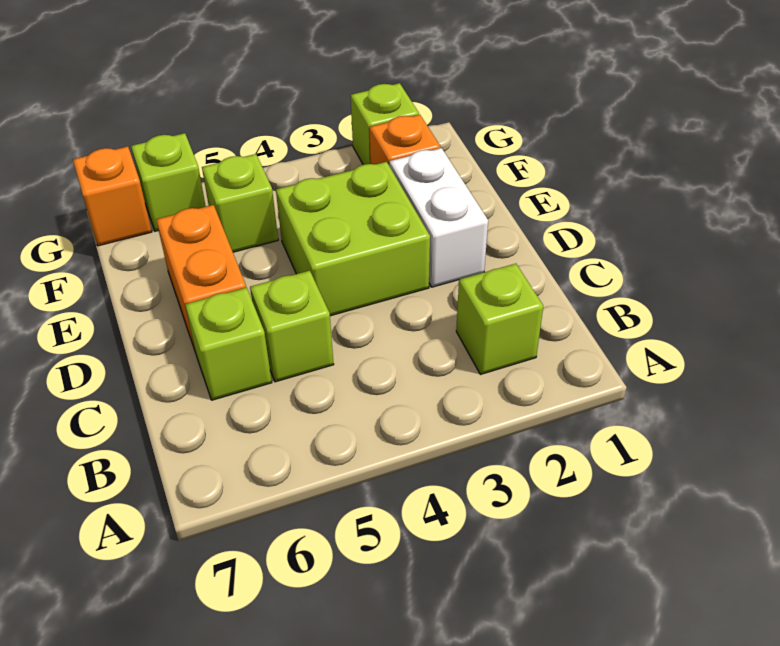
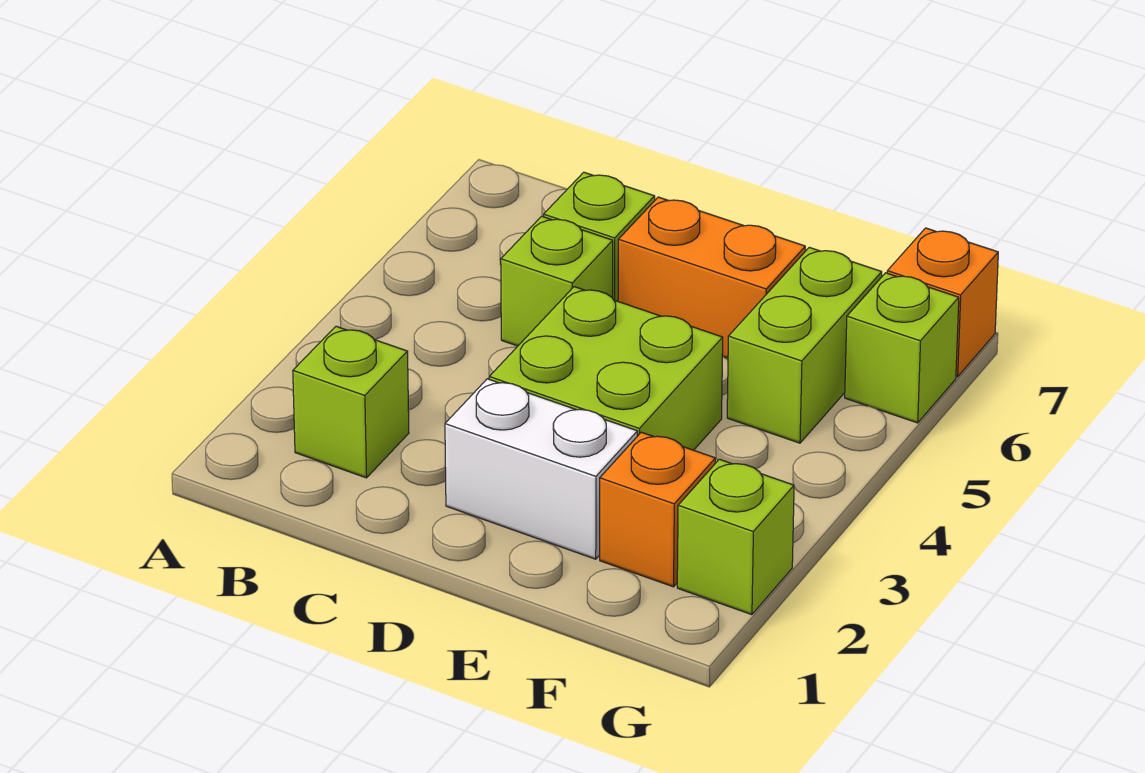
lime brick F5 level 1 -> lime brick F5:F6 level 1

